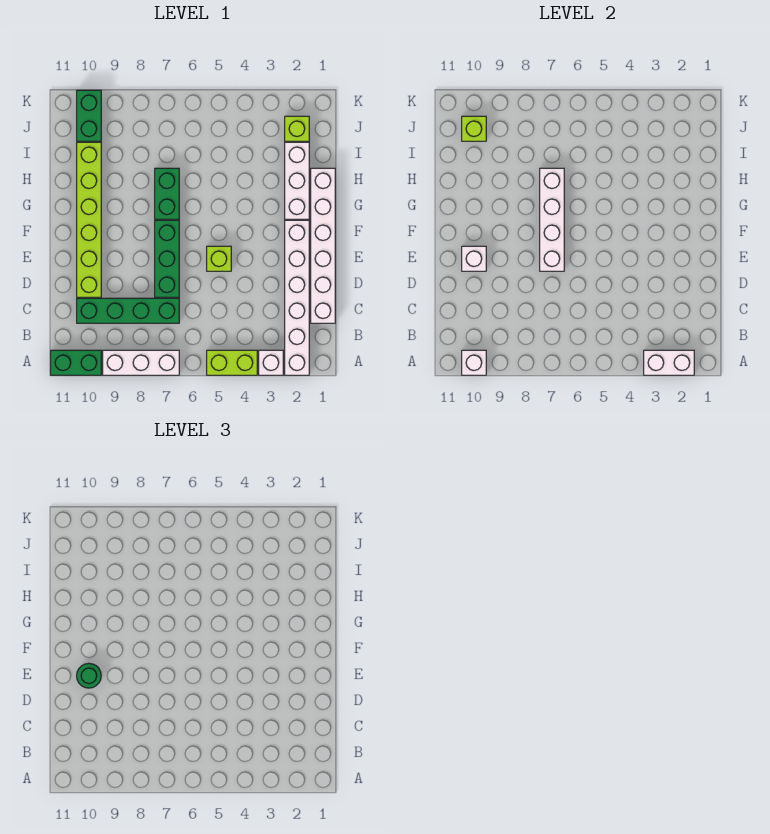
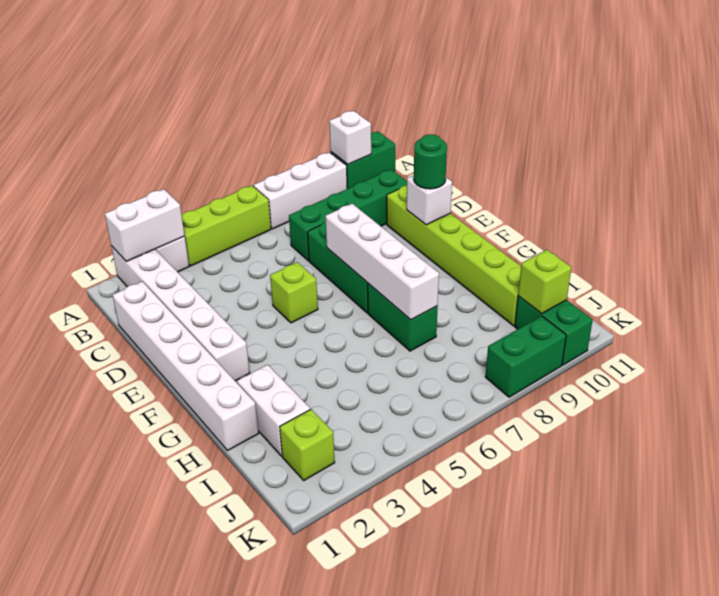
lime brick A4:A5 level 1 -> lime brick A4:A6 level 1
white brick G2:I2 level 1 -> white brick H2:I2 level 1
none -> green brick K8:K9 level 1

